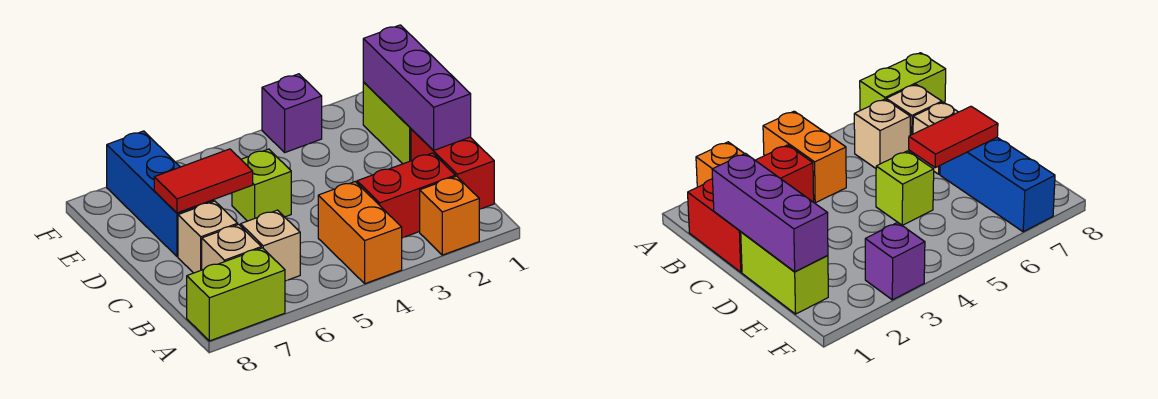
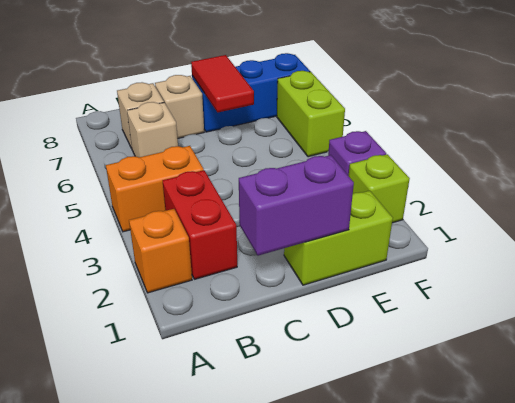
lime brick A7:A8 level 1 -> lime brick F5:F6 level 1
red brick B1:C1 level 1 -> none
purple brick C1:E1 level 2 -> purple brick C1:D1 level 2
lime brick D5 level 1 -> lime brick F2 level 1

